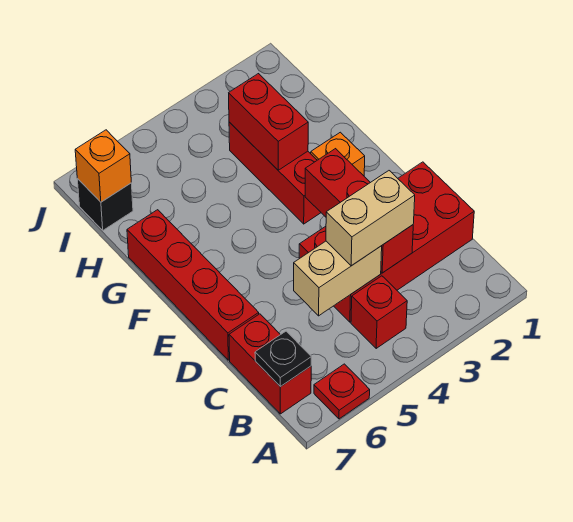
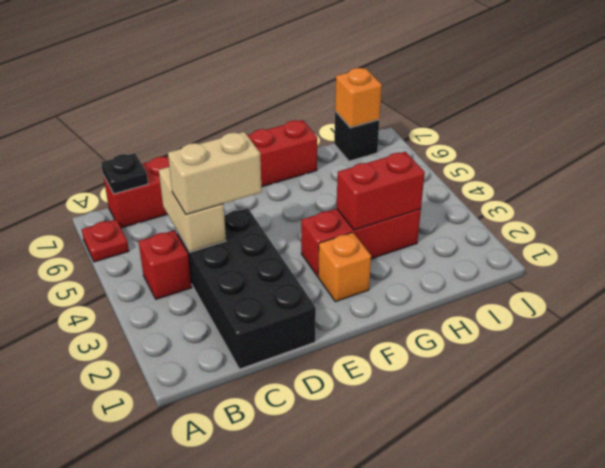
red brick C1:D4 level 1 -> black brick C1:D4 level 1
red brick C3:E3 level 2 -> none
tan brick C3:C4 level 3 -> tan brick C4:D4 level 3

